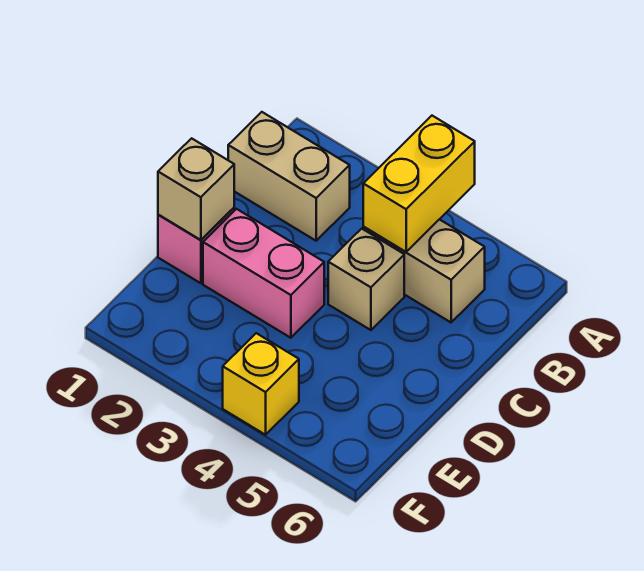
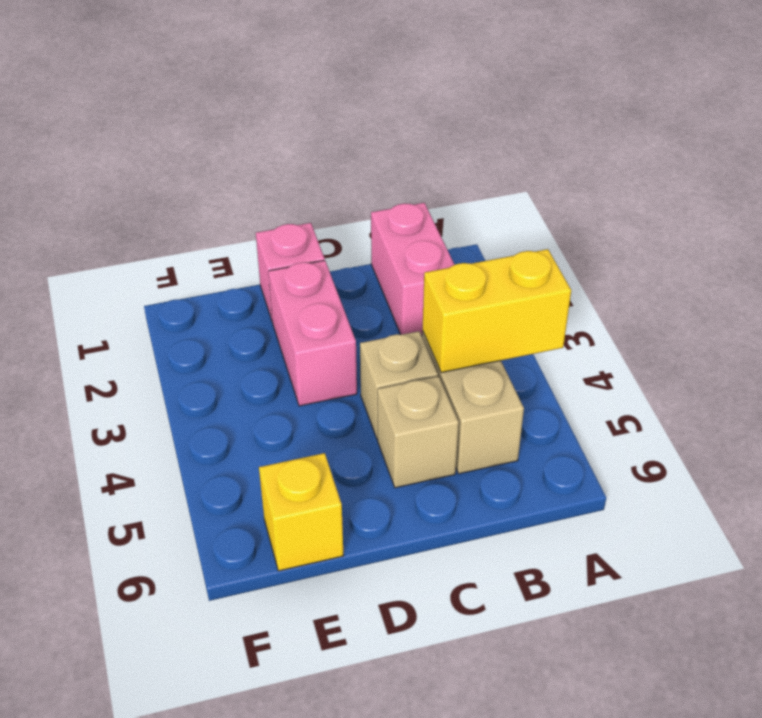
tan brick B1:B2 level 1 -> pink brick B1:B2 level 1
tan brick D1 level 2 -> tan brick C5 level 1
yellow brick F4 level 1 -> yellow brick E6 level 1

